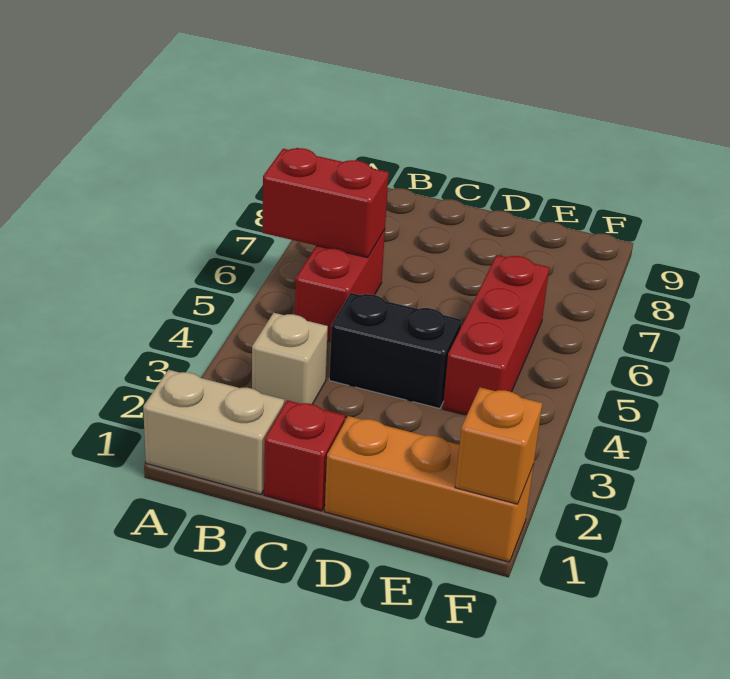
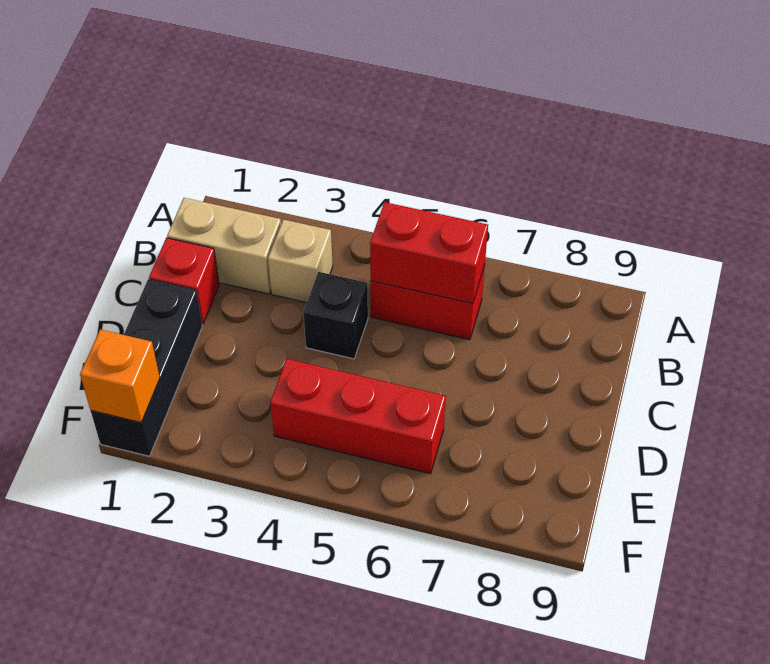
tan brick A1:B1 level 1 -> tan brick B1:B2 level 1
red brick A6:B6 level 2 -> red brick B5:B6 level 2
black brick C4:D4 level 1 -> black brick C4 level 1
orange brick D1:F1 level 1 -> black brick D1:F1 level 1

